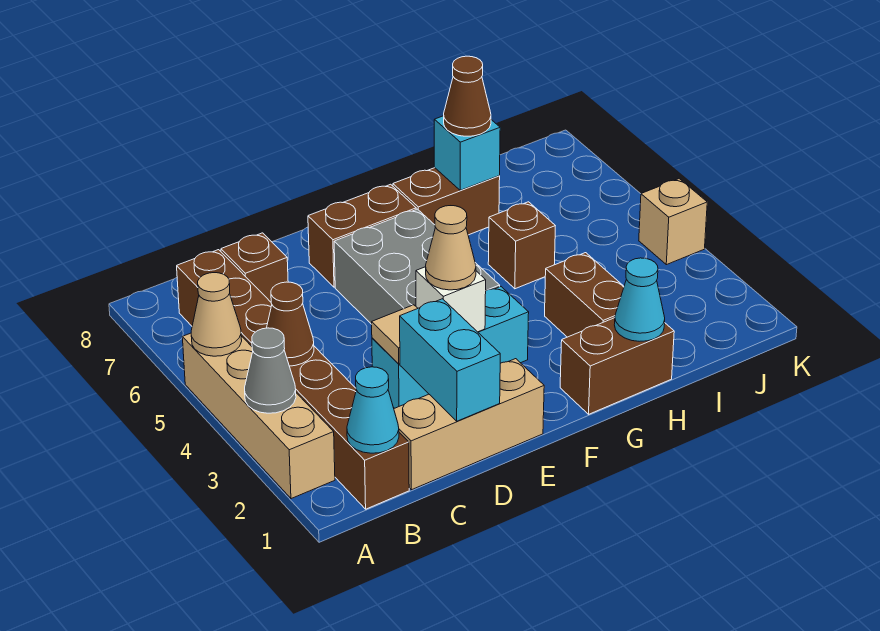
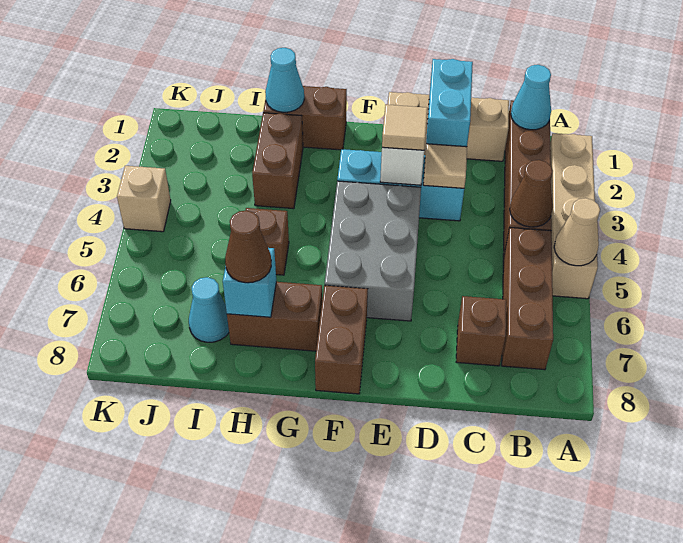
grey cone A3 level 2 -> none
tan cone E3 level 3 -> tan tile E3 level 3
brown brick E7:F7 level 1 -> brown brick F7:F8 level 1
none -> cyan cone I7 level 1

